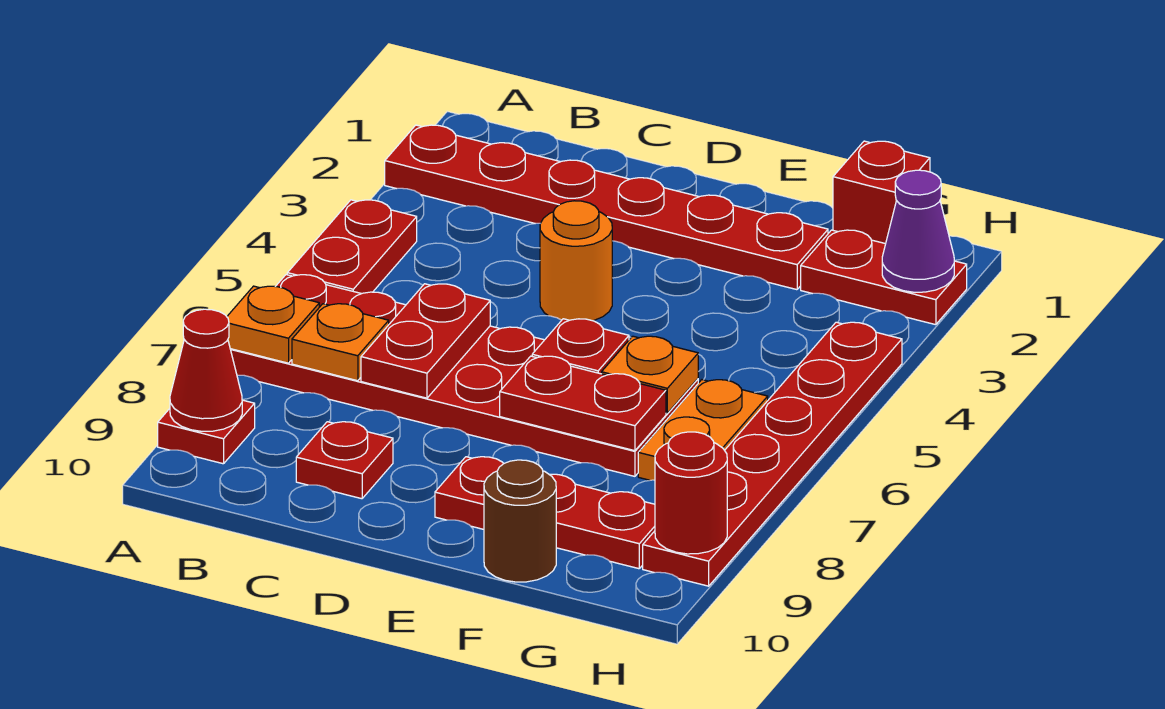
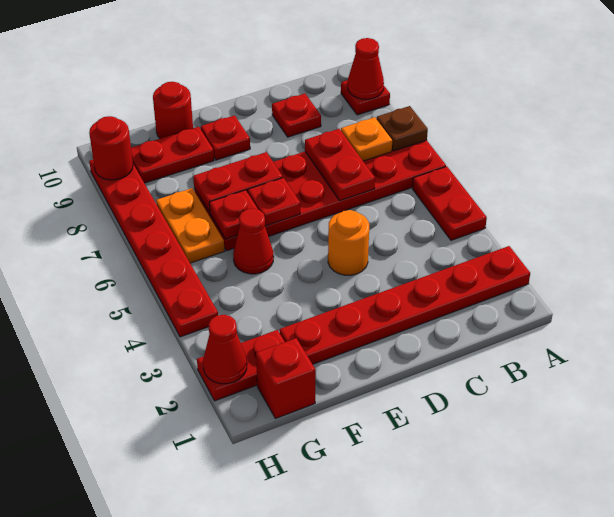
orange plate A7 level 2 -> brown plate A7 level 2
none -> red cone F5 level 1
orange plate F6 level 2 -> red plate F6 level 2
brown round brick F10 level 1 -> red round brick F10 level 1
purple cone H2 level 2 -> red cone H2 level 2

